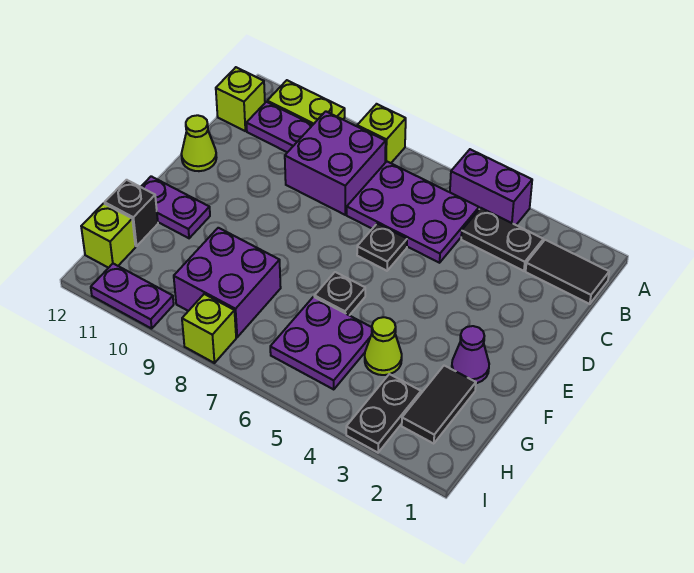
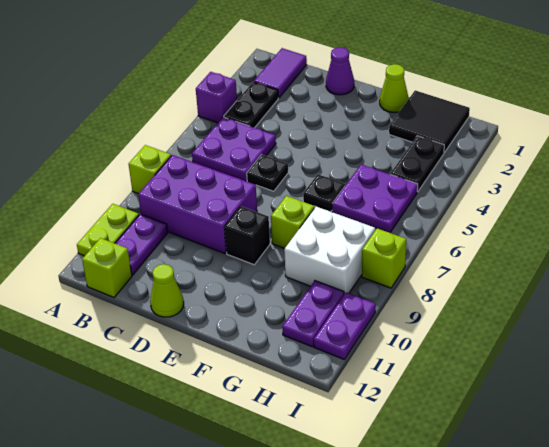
purple brick A4:A5 level 1 -> purple brick A4 level 1
black tile B1:B2 level 1 -> purple tile B1:B2 level 1
purple plate B5:C7 level 1 -> purple plate B5:C6 level 1
purple brick B8:C9 level 1 -> purple brick B8:D9 level 1
purple cone F2 level 1 -> purple cone D1 level 1
purple plate F11:F12 level 1 -> purple plate H10:H11 level 1
black tile G2:H2 level 1 -> black tile G1:H2 level 1
lime cone G4 level 1 -> lime cone F1 level 1
purple brick G8:H9 level 1 -> white brick G8:H9 level 1
black brick G12 level 1 -> black brick E9 level 1
black plate H3:I3 level 1 -> black plate H3:H4 level 1
lime brick H12 level 1 -> lime brick F8 level 1

